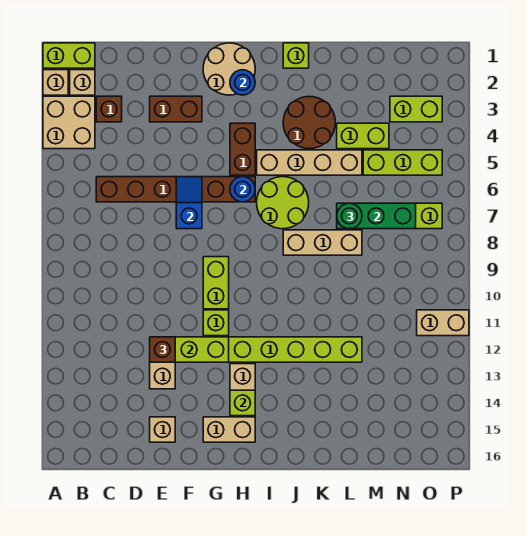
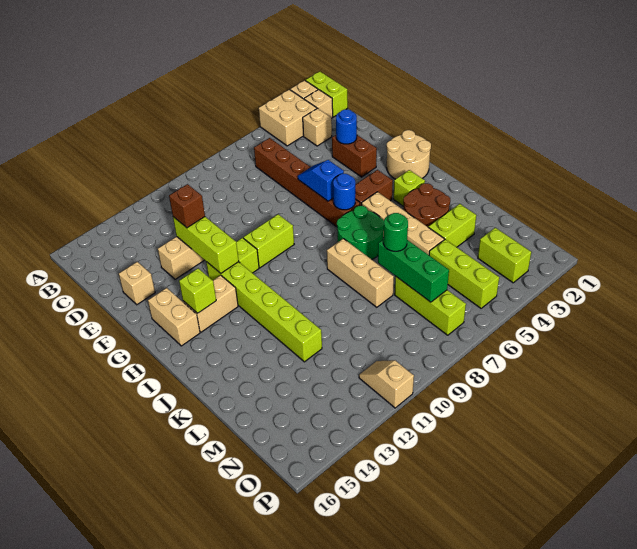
brown brick C3 level 1 -> tan brick C3 level 1
blue slope F6:F7 level 2 top 7 -> blue slope F6:G6 level 2 top G
blue round brick H2 level 2 -> blue round brick E3 level 2
lime round brick I6:J7 level 1 -> green round brick I6:J7 level 1
lime brick J1 level 1 -> lime brick I3 level 1
lime brick L4:M4 level 1 -> lime brick L3:L4 level 1
tan brick O11:P11 level 1 -> tan slope O11:P11 level 1 top P

